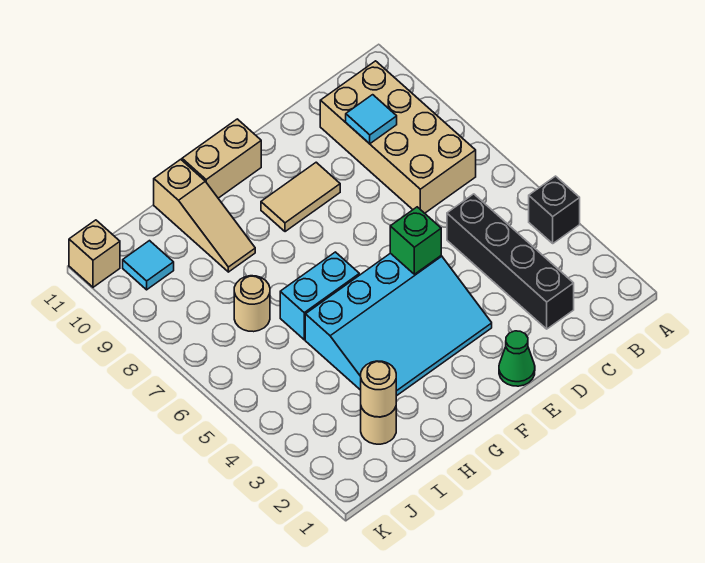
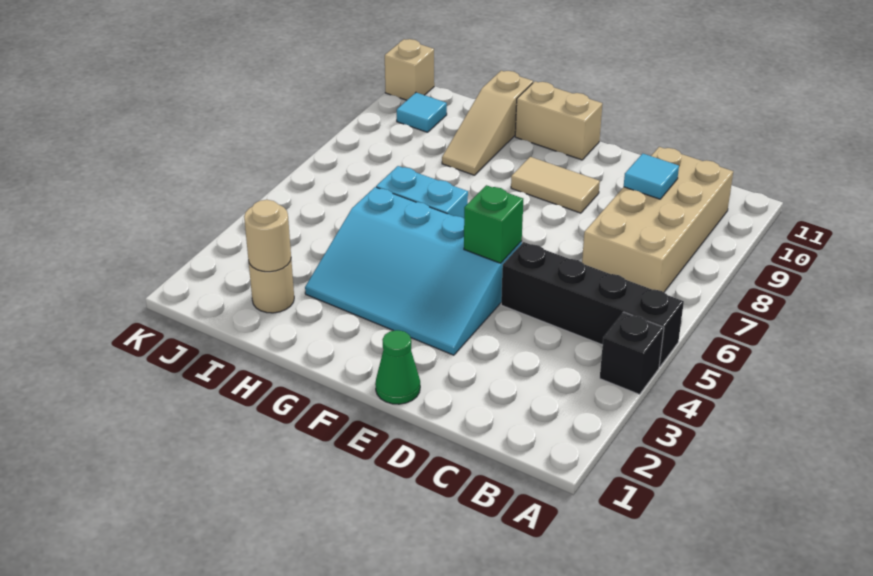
black brick C2:C5 level 1 -> black brick A5:D5 level 1
tan round brick I7 level 1 -> none

